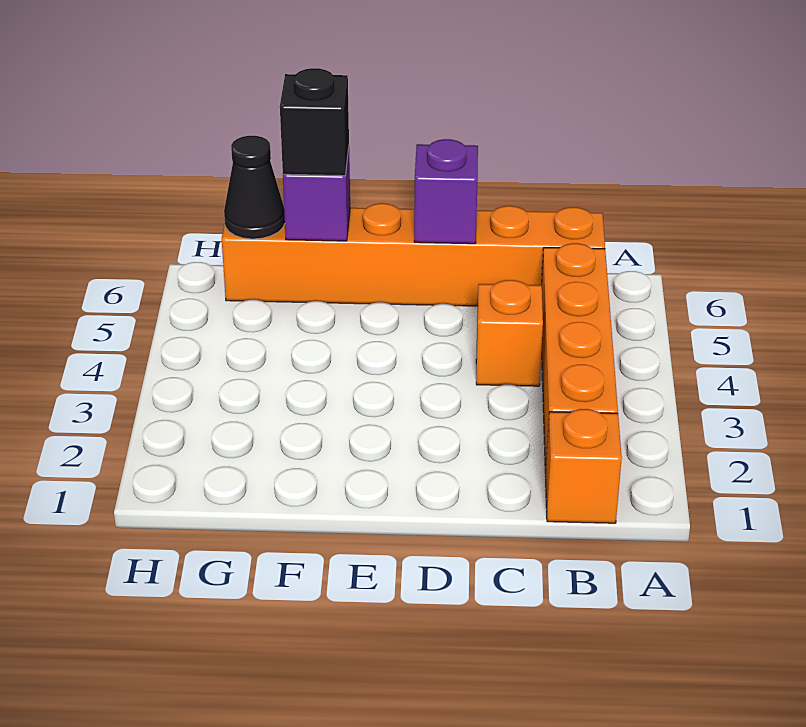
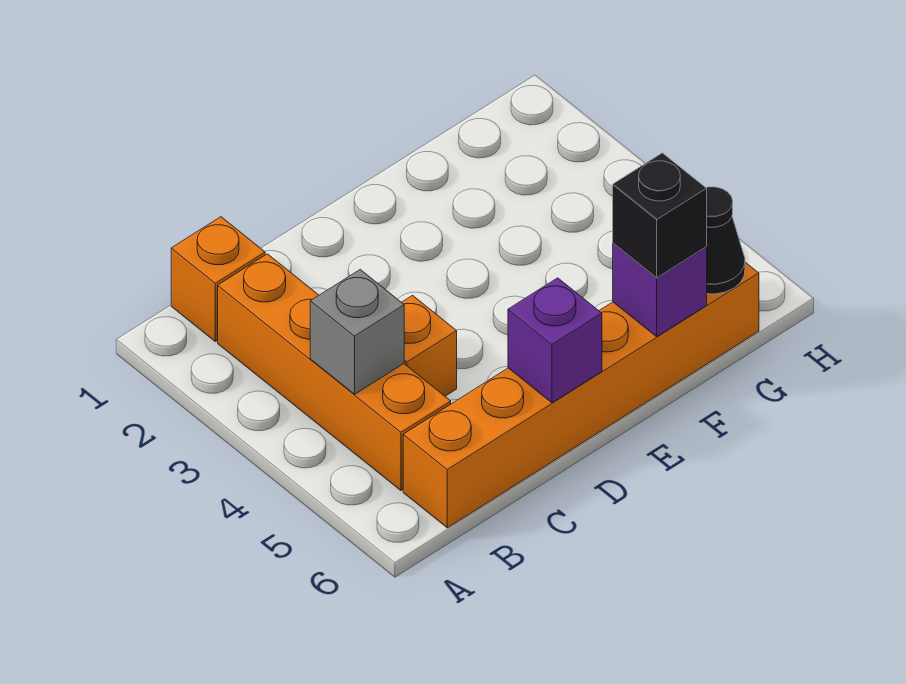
none -> grey brick B4 level 2

